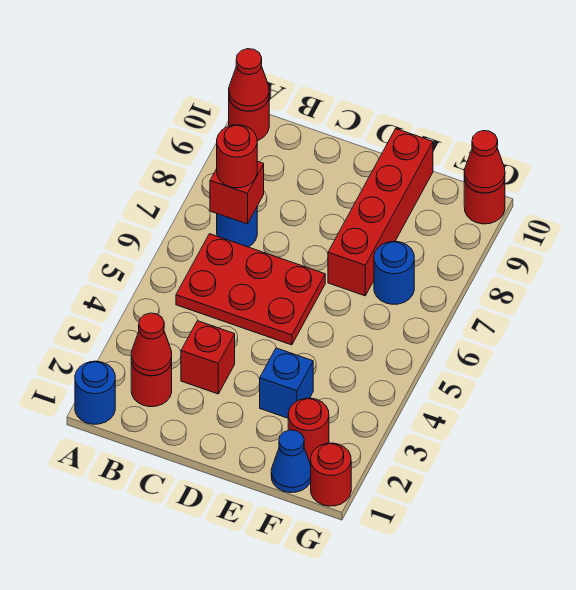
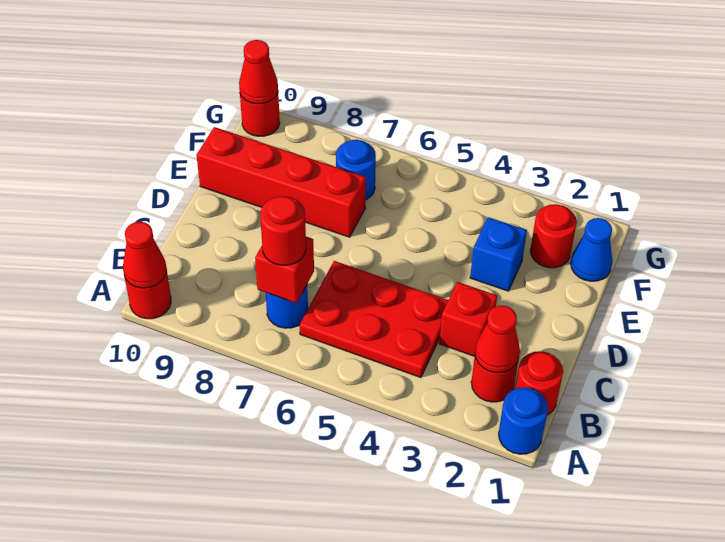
red plate B5:D6 level 1 -> red plate B4:C6 level 1
red round brick G1 level 1 -> red round brick B1 level 1

